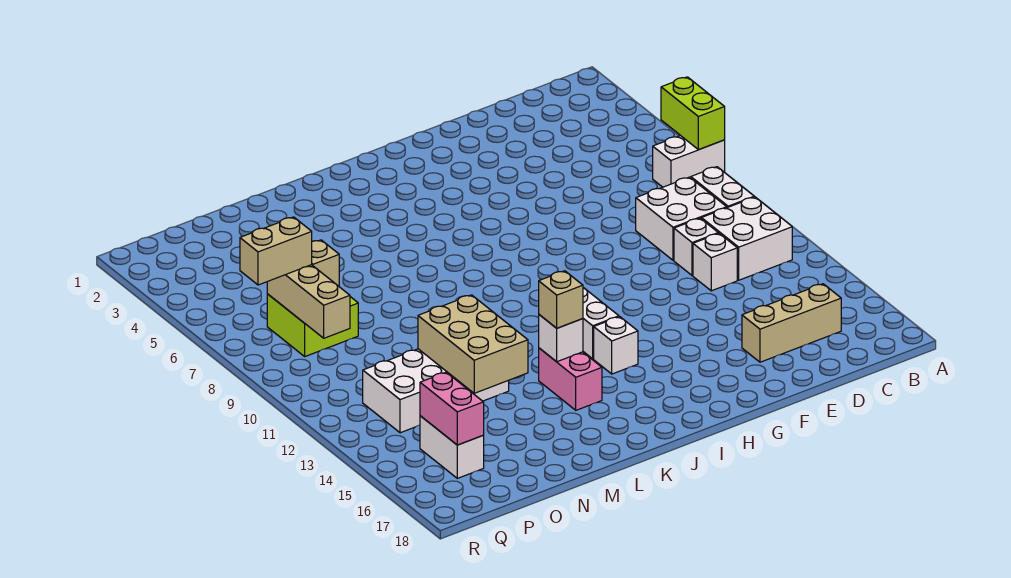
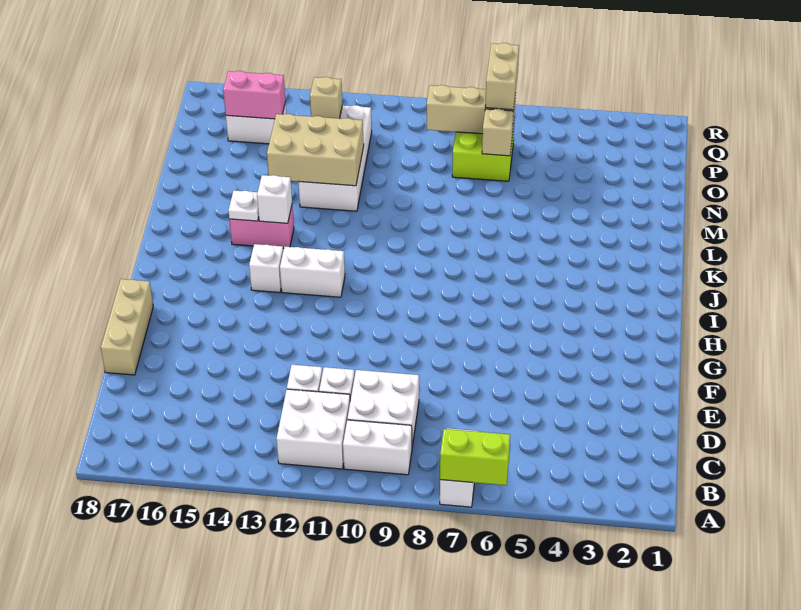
tan brick C16:E16 level 1 -> tan brick E18:G18 level 1
tan brick K14 level 3 -> tan brick P13 level 2
none -> white plate K15 level 2

